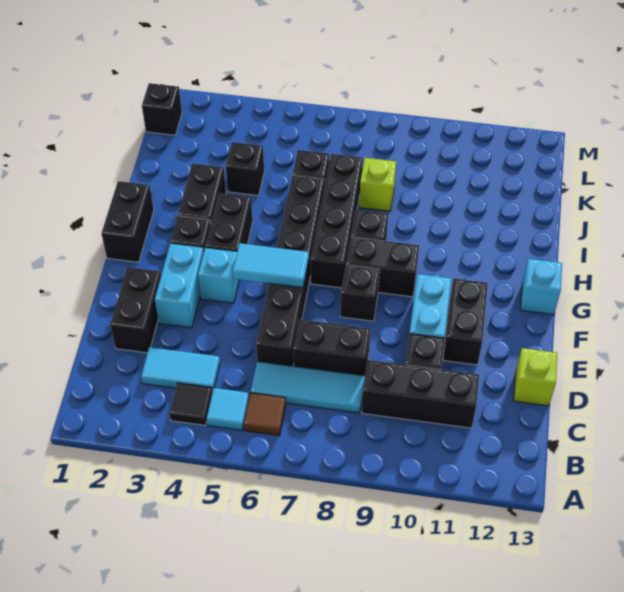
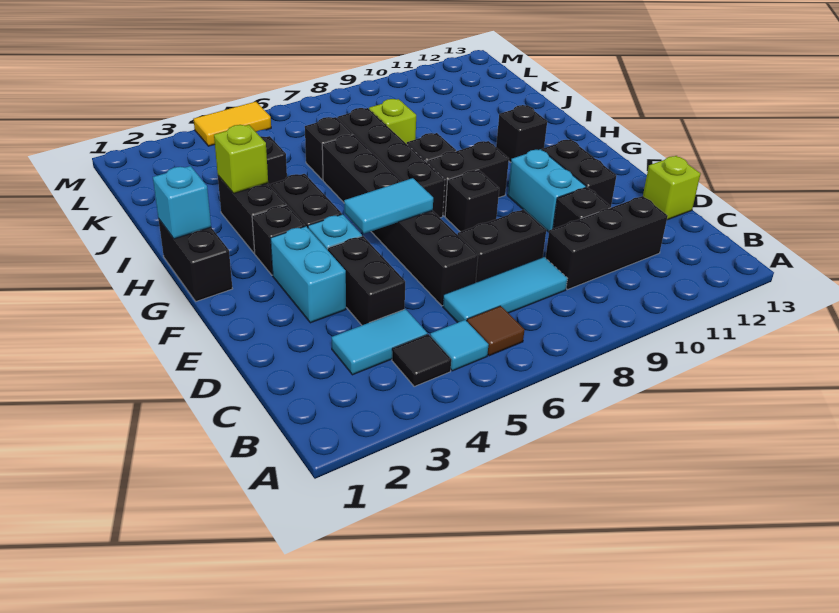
black brick D2:E2 level 1 -> black brick D4:E4 level 1
cyan brick G13 level 1 -> cyan brick H1 level 2
none -> lime brick I3 level 2
black brick L1 level 1 -> black brick H11 level 1
none -> yellow tile M4:M5 level 1

